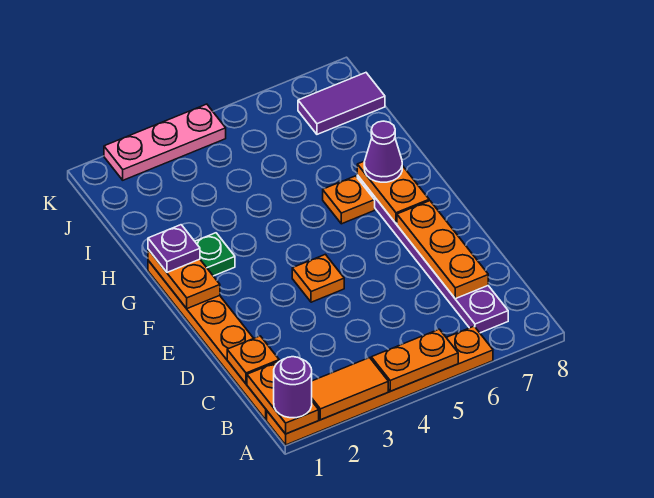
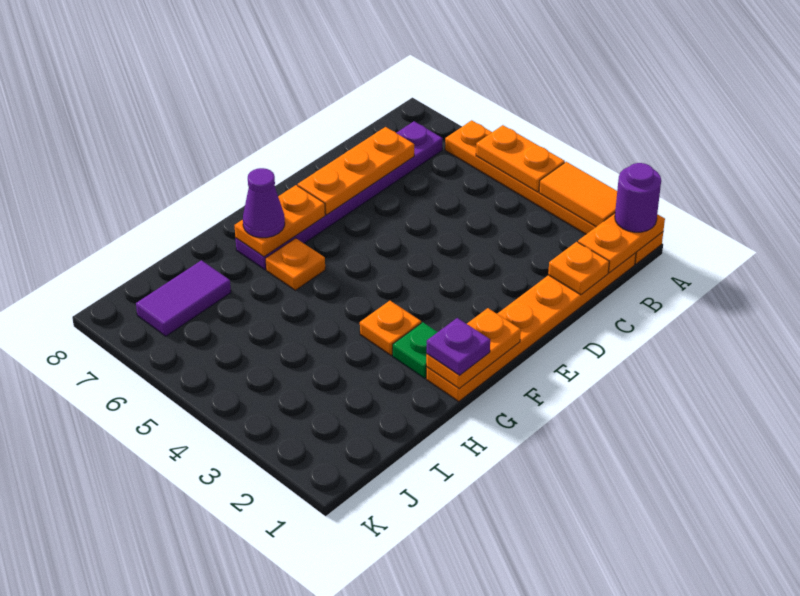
orange plate E4 level 1 -> orange plate G3 level 1
purple tile J7:J8 level 1 -> purple tile I7:J7 level 1
pink plate K2:K4 level 1 -> none

